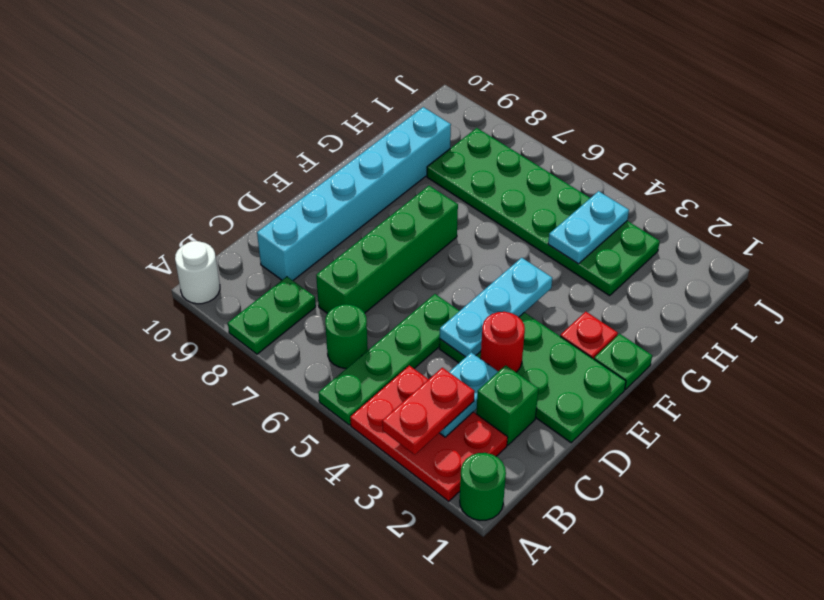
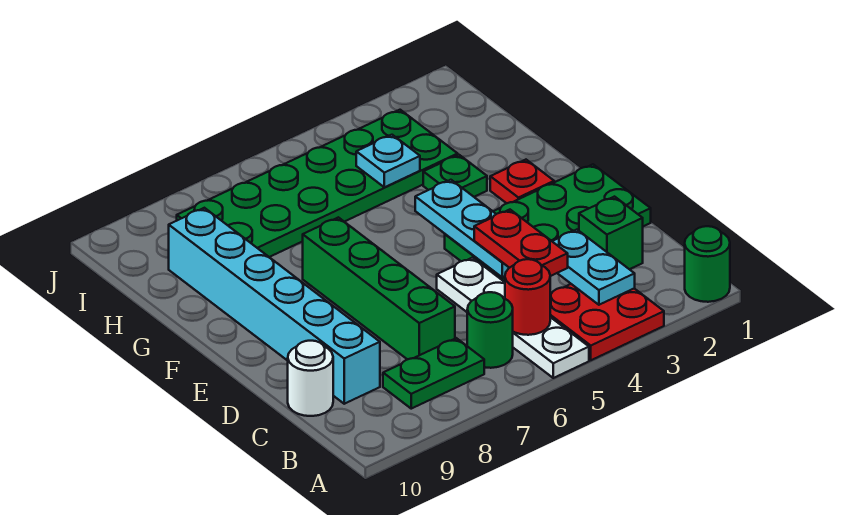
red plate A2:B4 level 1 -> red plate A3:B4 level 1
red plate A3:B3 level 3 -> red plate C4:D4 level 3
green plate A5:D5 level 1 -> white plate A5:D5 level 1
green plate A8:B8 level 1 -> green plate B7:B8 level 1
white round brick A10 level 1 -> white round brick C10 level 1
red round brick D3 level 2 -> red round brick B5 level 2
green plate F1 level 1 -> green plate G3 level 1
cyan plate H4:I4 level 2 -> cyan plate H4 level 2

